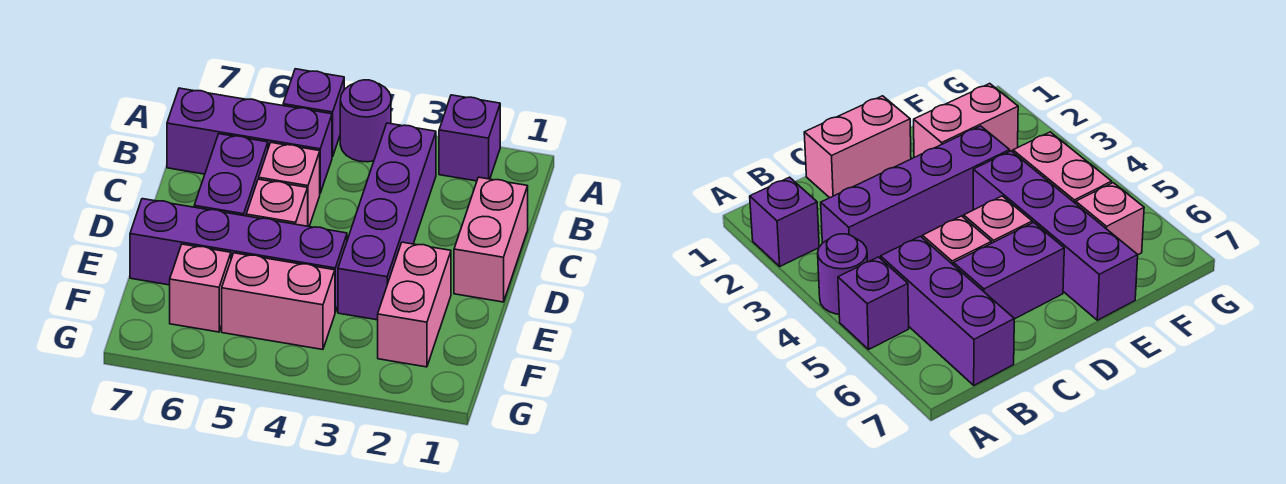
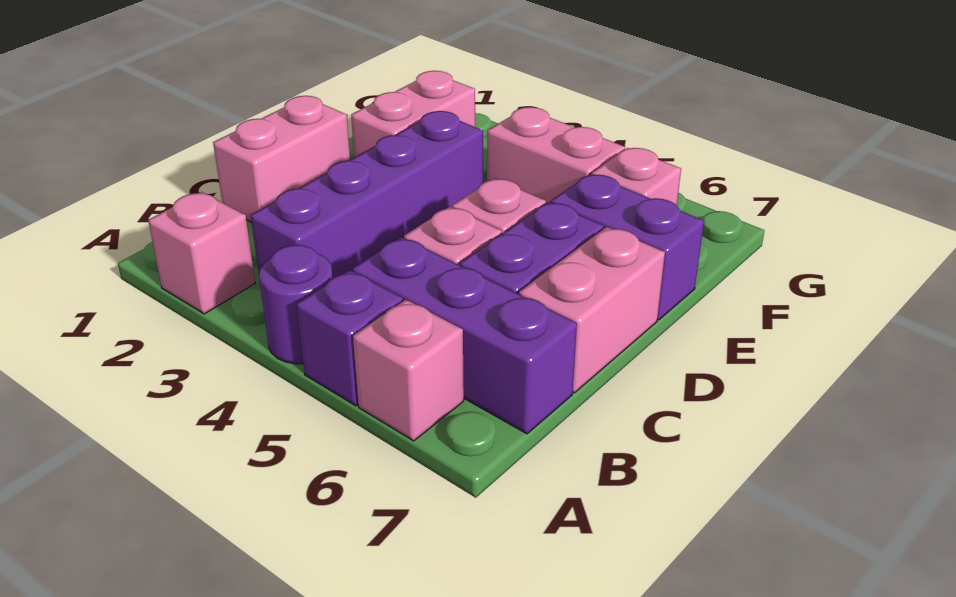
purple brick A2 level 1 -> pink brick A2 level 1
none -> pink brick A6 level 1
none -> pink brick C7:D7 level 1
purple brick E4:E7 level 1 -> purple brick E6:E7 level 1

